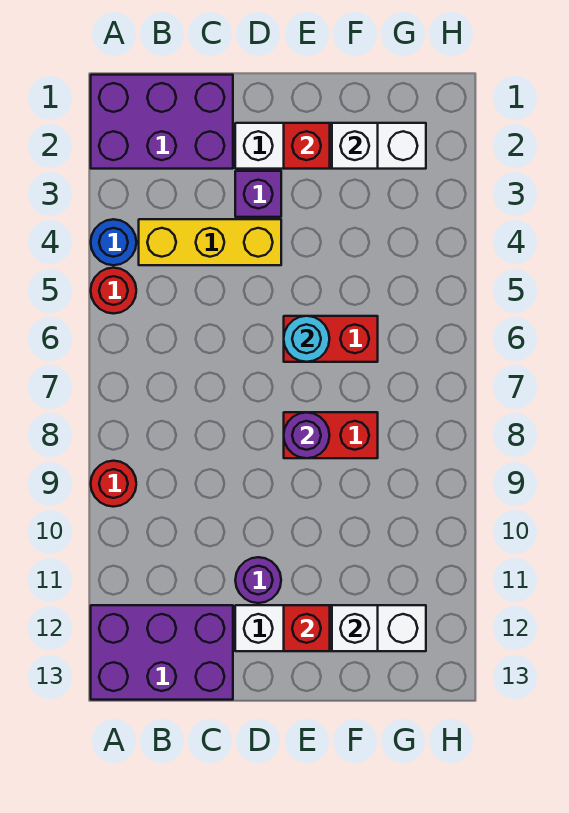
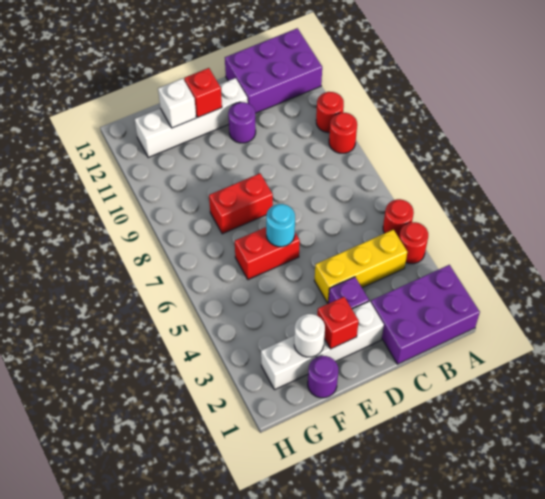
blue round brick A4 level 1 -> red round brick A4 level 1
none -> red round brick A10 level 1
purple round brick E8 level 2 -> purple round brick F1 level 1
white brick F2 level 2 -> white round brick F2 level 2

